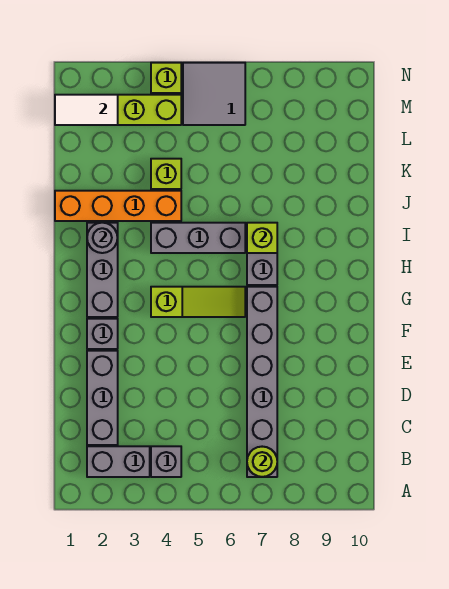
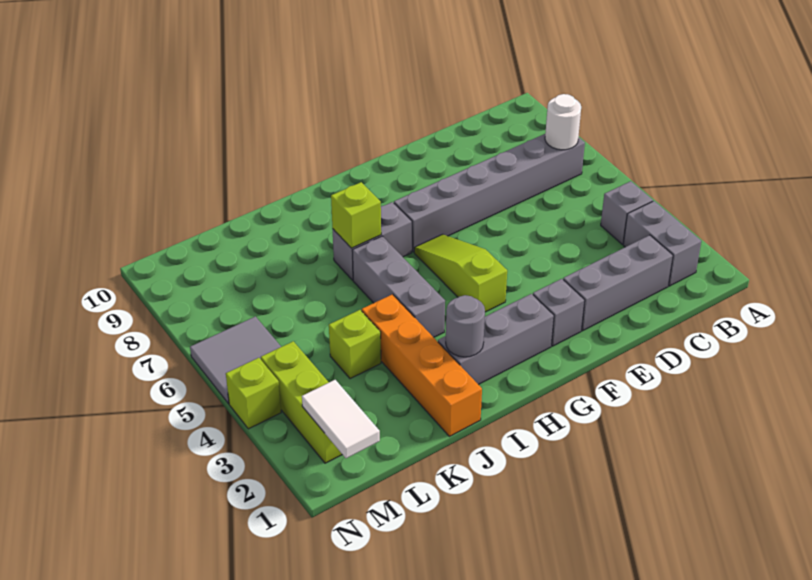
lime round brick B7 level 2 -> white round brick B7 level 2

